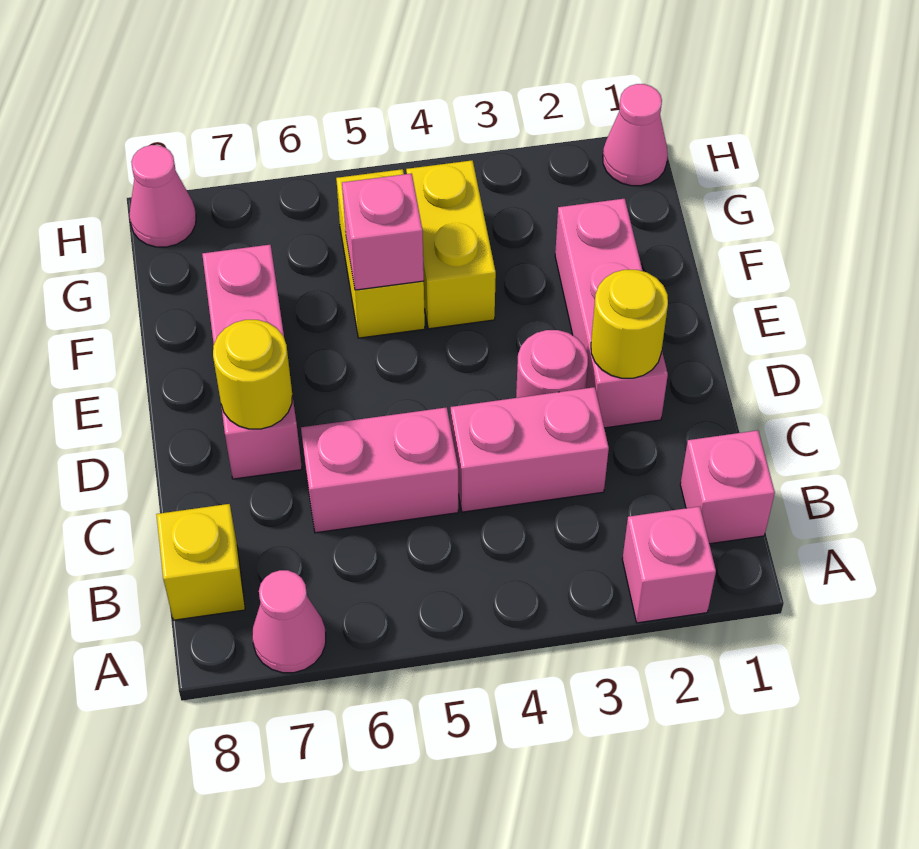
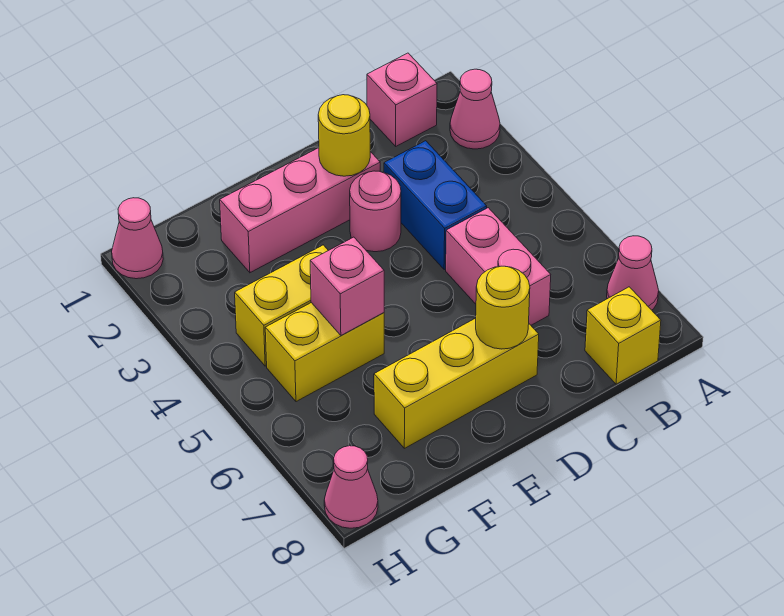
pink brick A2 level 1 -> pink cone A2 level 1
pink brick C3:C4 level 1 -> blue brick C3:C4 level 1
pink brick D7:F7 level 1 -> yellow brick D7:F7 level 1

